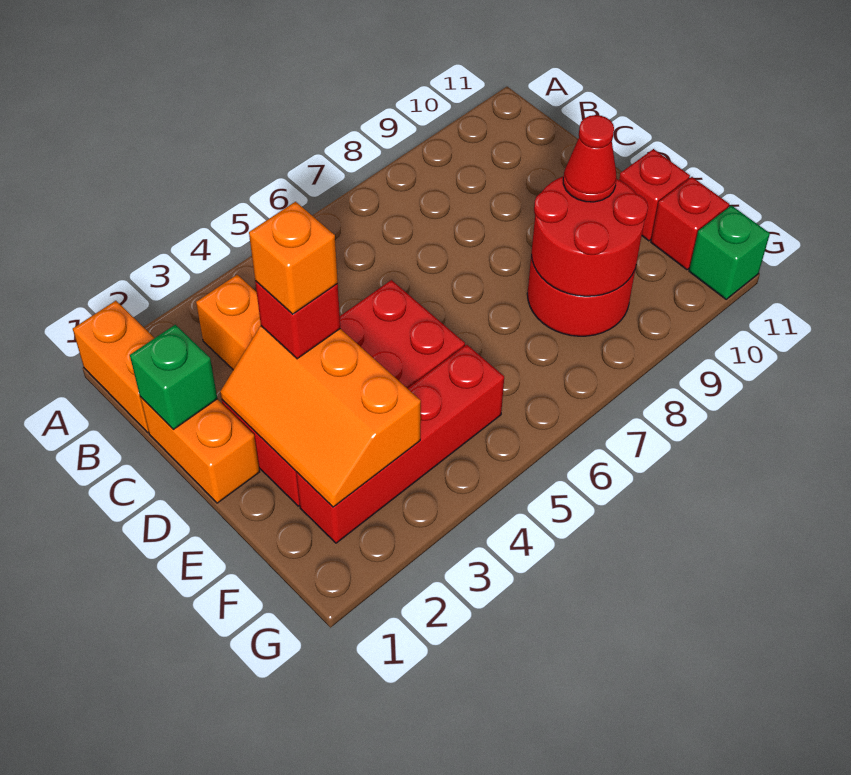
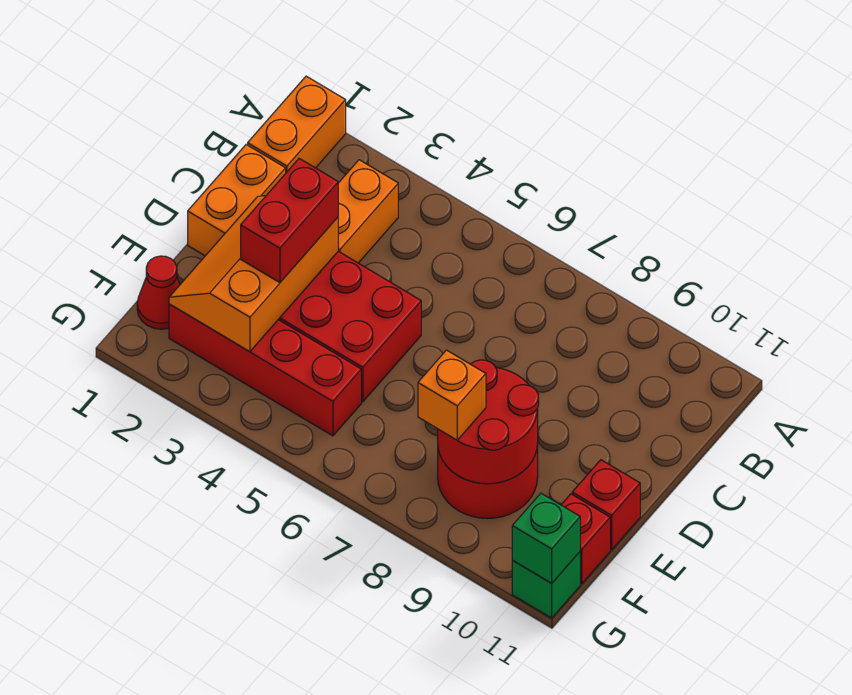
green brick C1 level 2 -> green brick G11 level 2
red brick D3 level 3 -> red brick D3:E3 level 3
orange brick D3 level 4 -> orange brick F8 level 3
red cone E9 level 3 -> red cone F1 level 1

